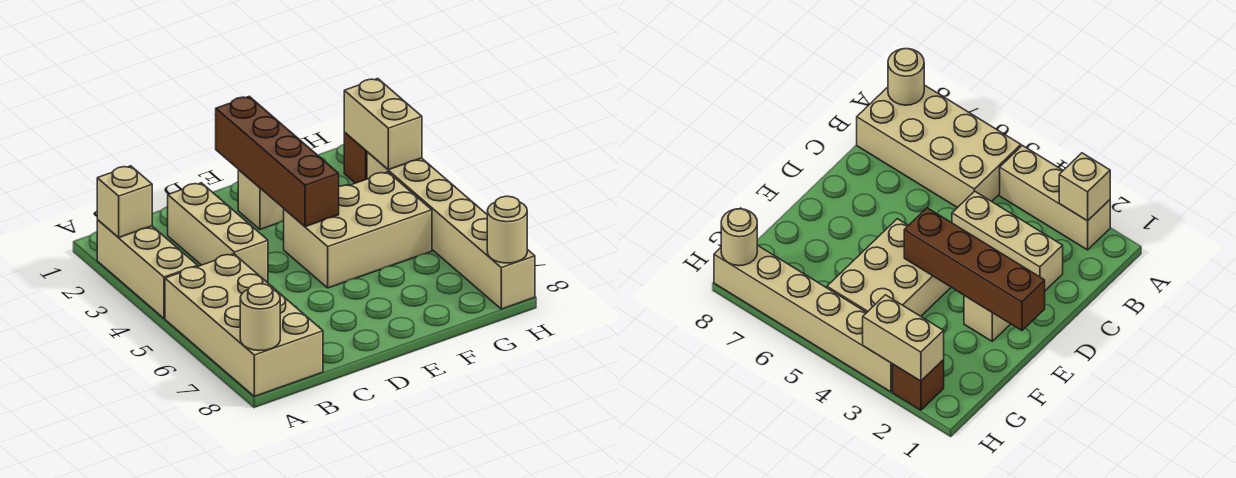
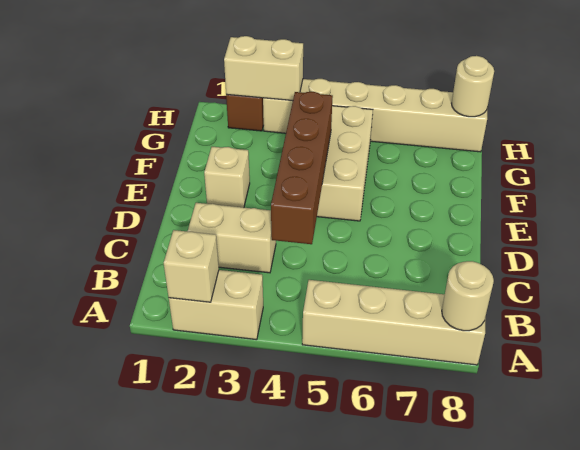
tan brick A2:A4 level 1 -> tan brick A2:A3 level 1
tan brick A5:B8 level 1 -> tan brick A5:A8 level 1
tan brick C2:C4 level 1 -> tan brick C2:C3 level 1
brown brick E1:E4 level 2 -> brown brick C4:F4 level 2

